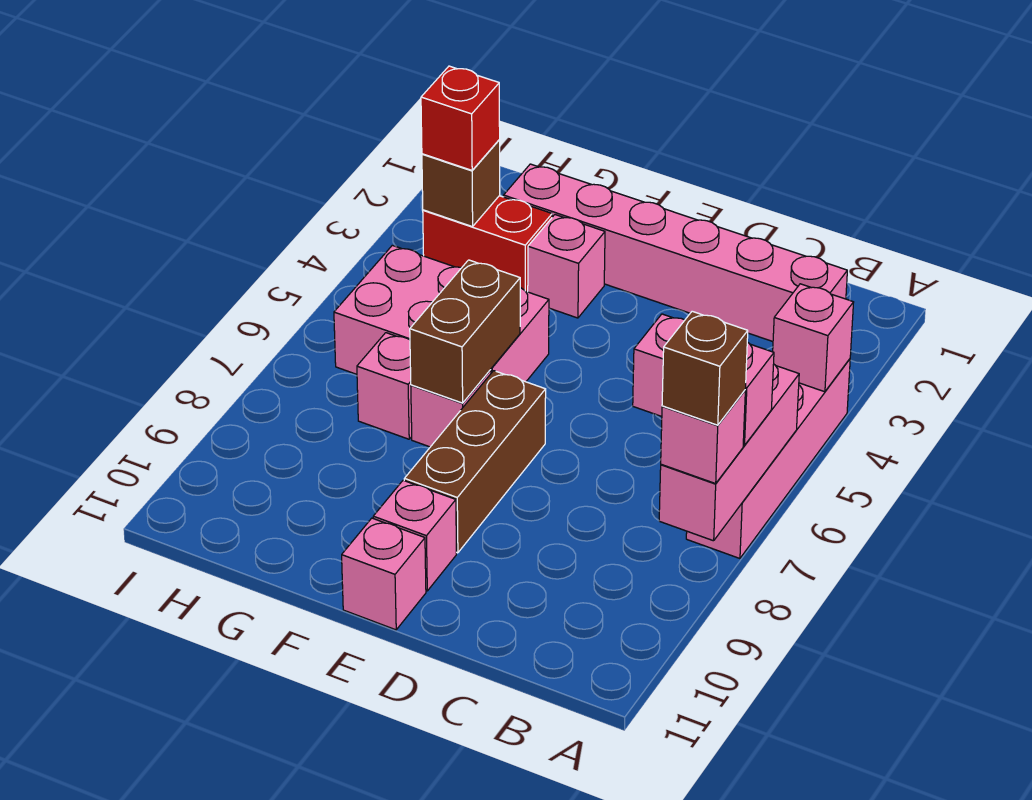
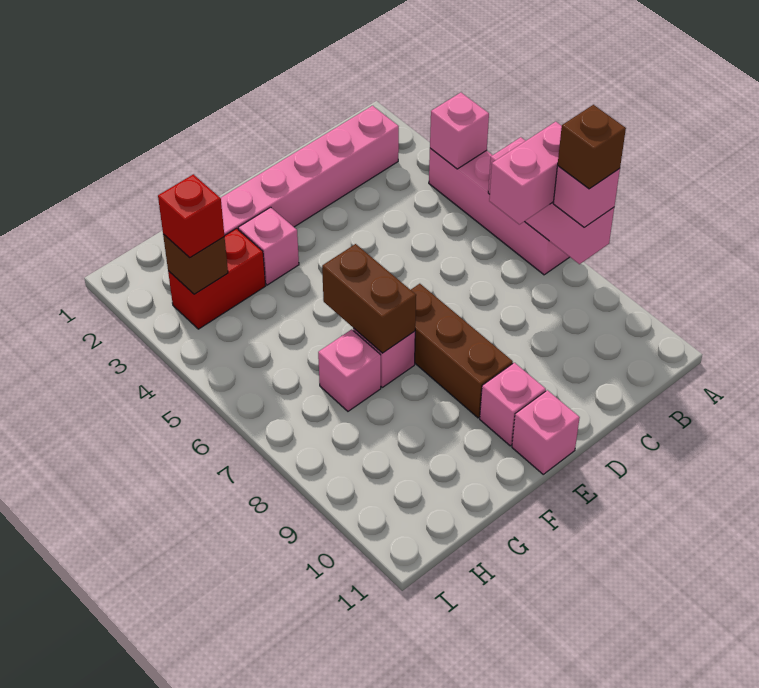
pink brick F5:H6 level 1 -> none

